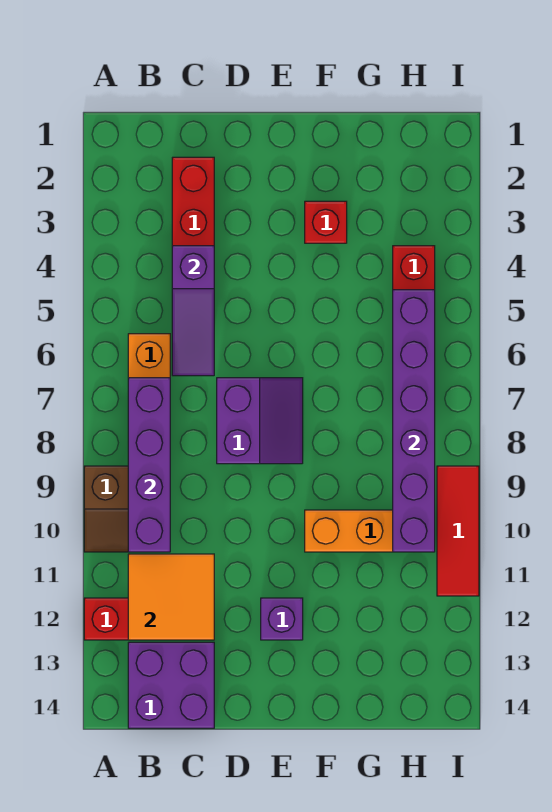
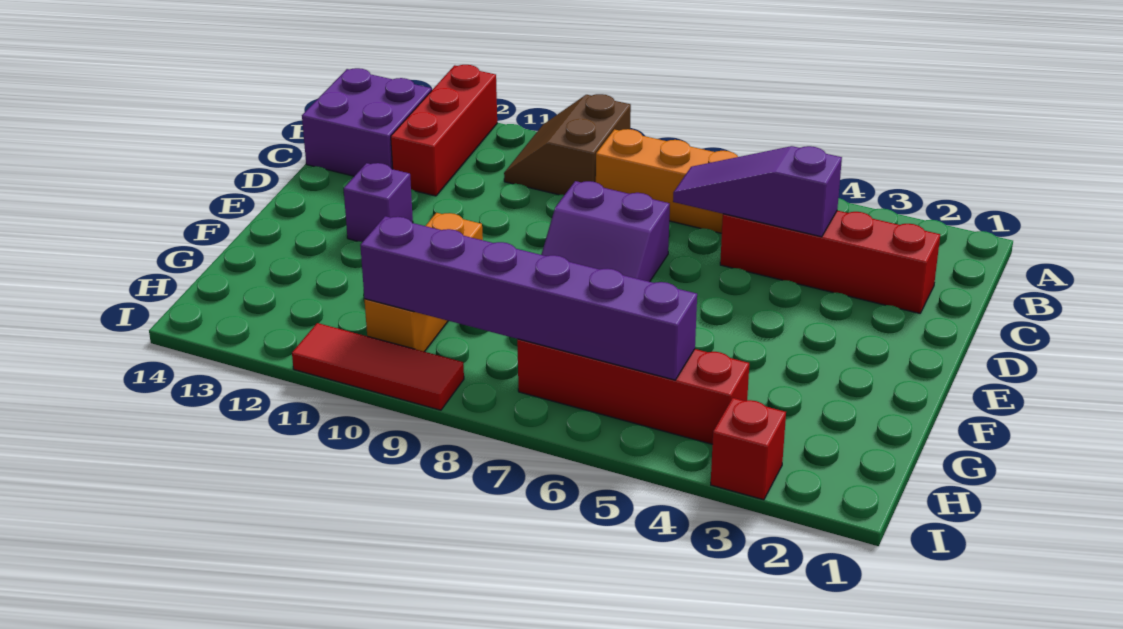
purple brick B7:B10 level 2 -> none
orange tile B11:C12 level 2 -> none
red brick F3 level 1 -> red brick I3 level 1

